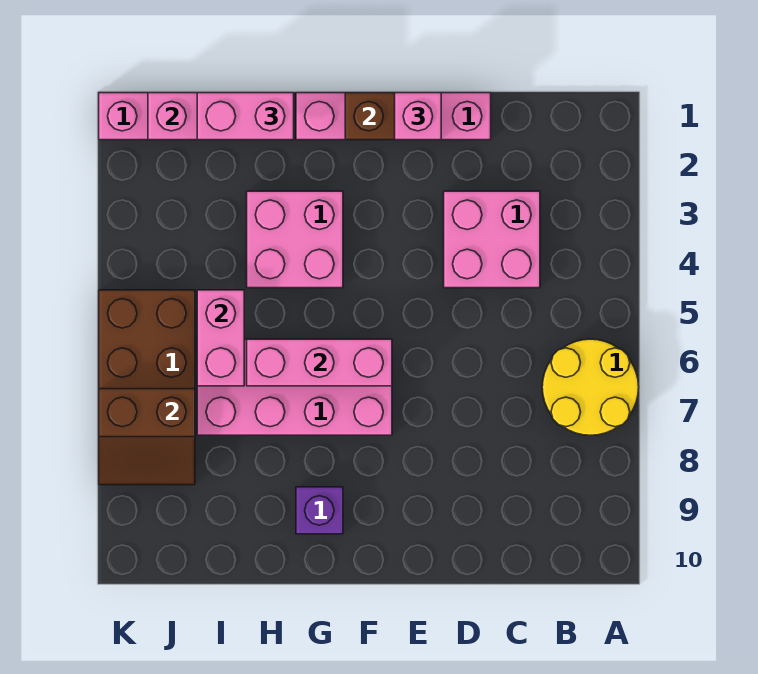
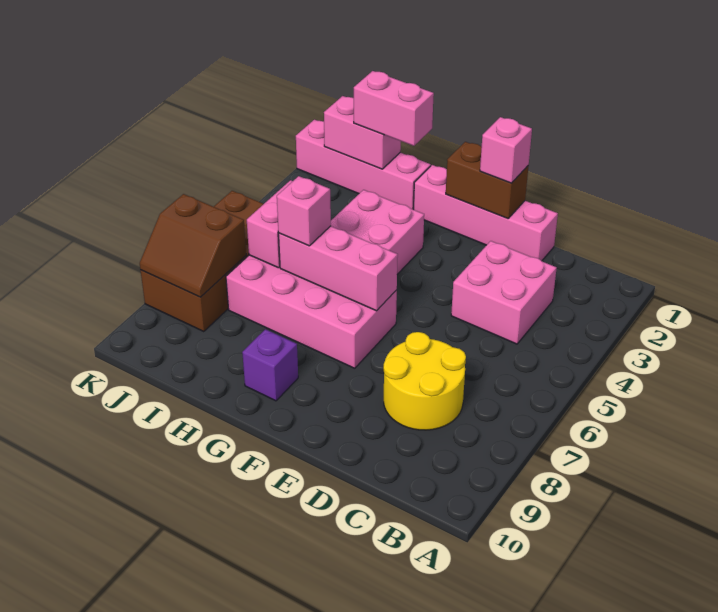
yellow round brick A6:B7 level 1 -> yellow round brick C7:D8 level 1
none -> pink brick H6 level 3

